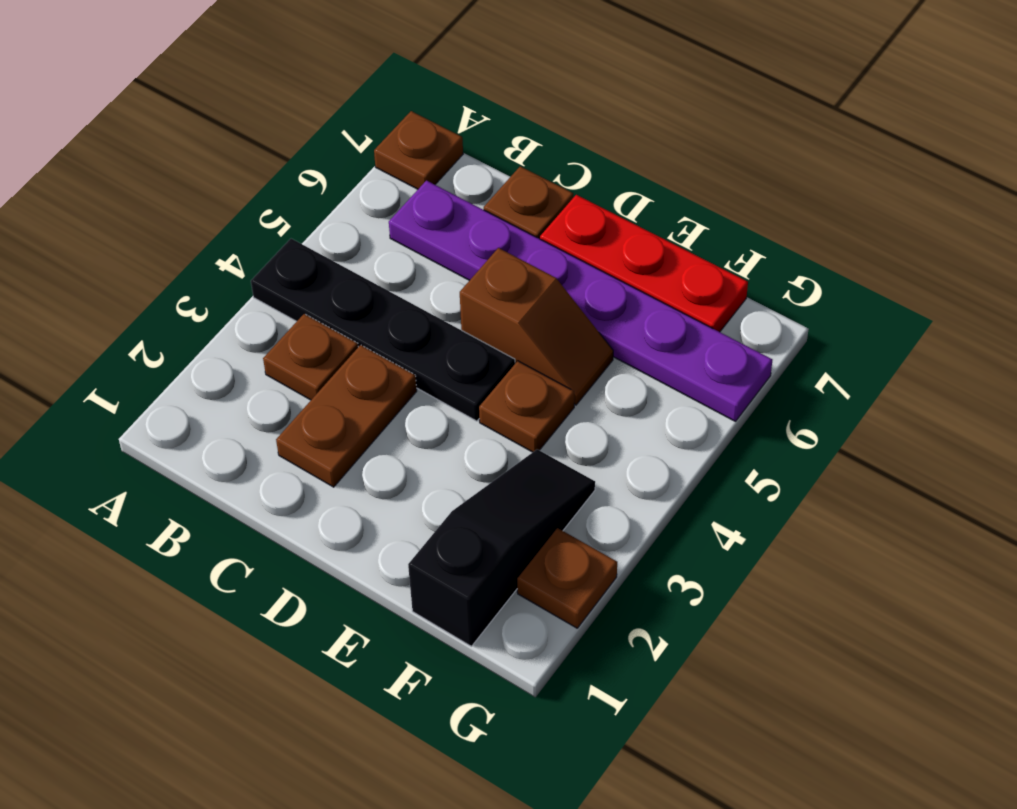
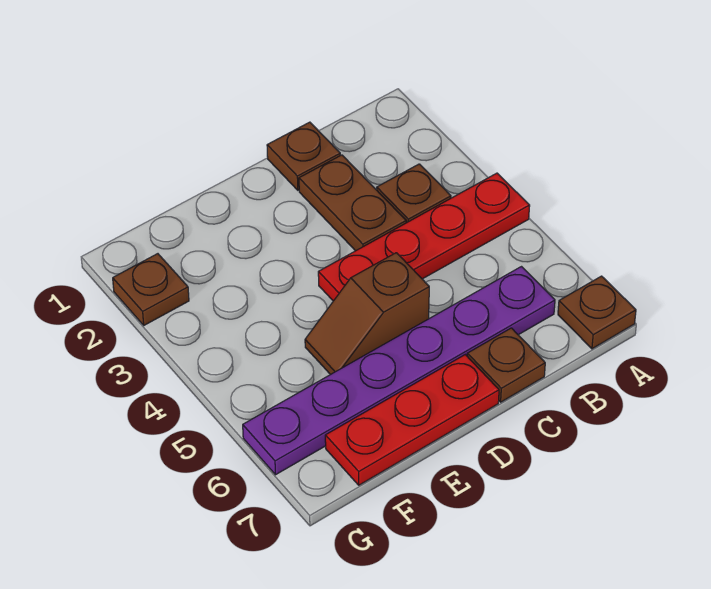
black plate A4:D4 level 1 -> red plate A4:D4 level 1
brown plate E4 level 1 -> brown plate C1 level 1
black slope F1:F3 level 1 top 1 -> none

